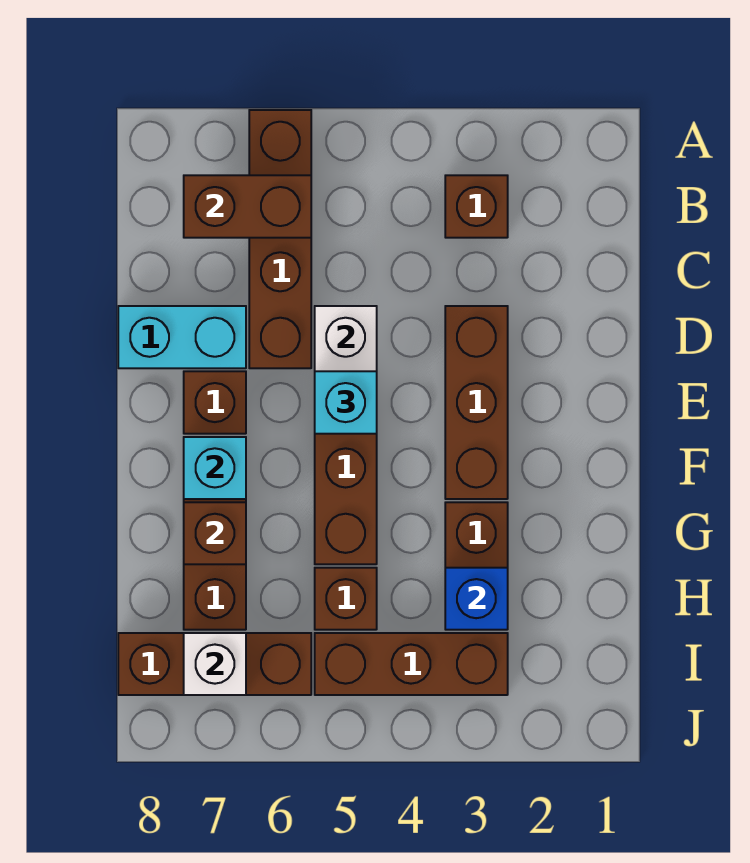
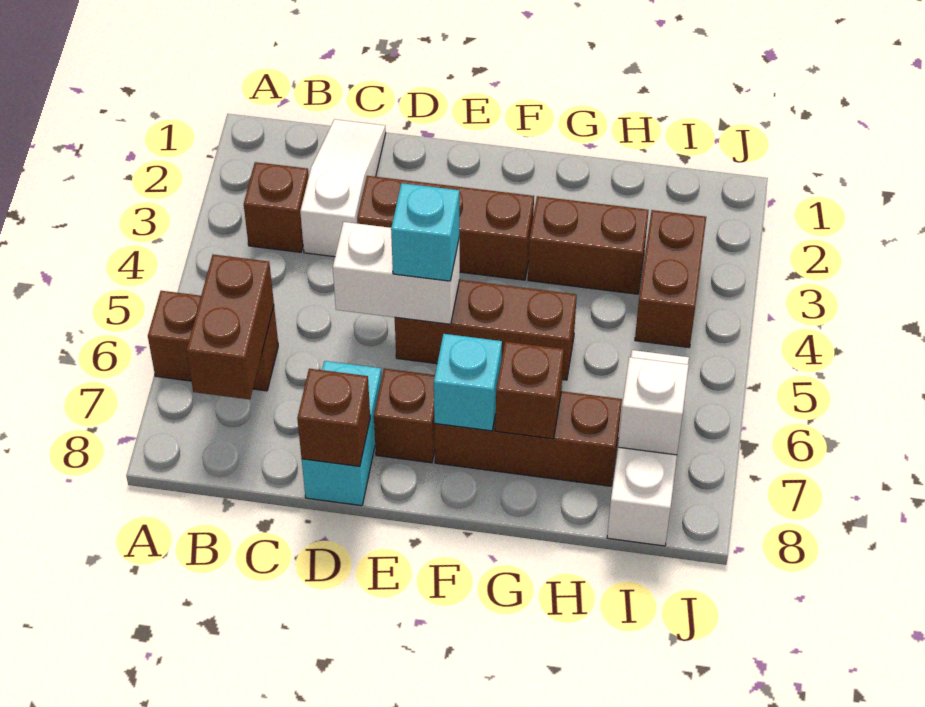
brown brick A6:D6 level 1 -> brown brick A6:B6 level 1
none -> white slope C1:C3 level 1 top 3
blue brick H3 level 2 -> none
brown brick H5 level 1 -> brown brick D8 level 2
brown brick I3:I5 level 1 -> brown brick I3:I4 level 1
brown brick I6:I8 level 1 -> white brick I6:I8 level 1

